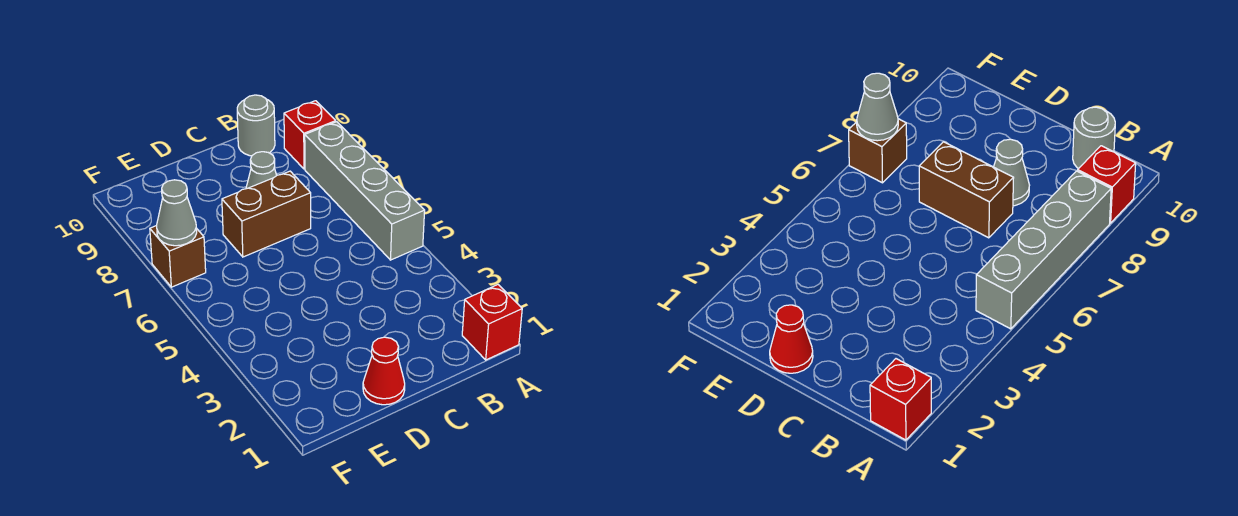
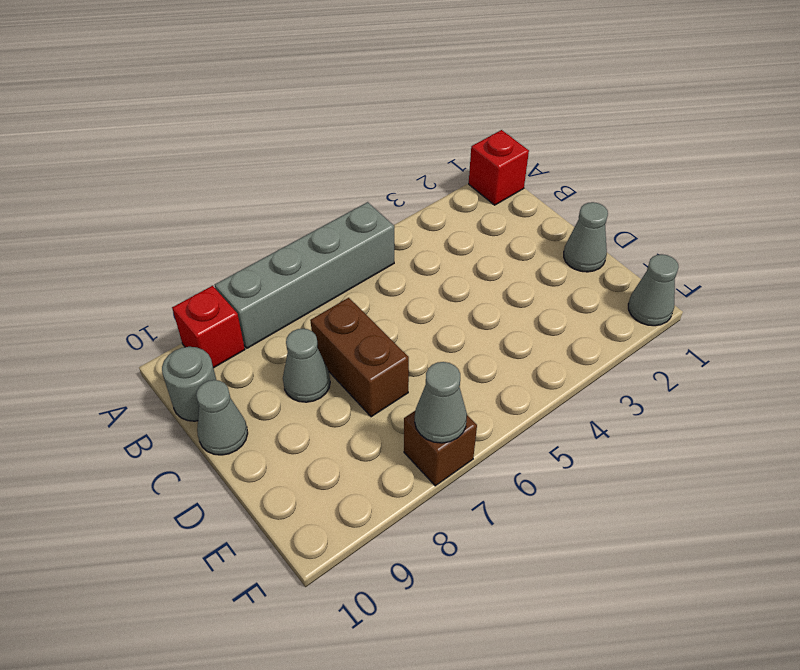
none -> grey cone C10 level 1
red cone D1 level 1 -> grey cone D1 level 1
none -> grey cone F1 level 1

